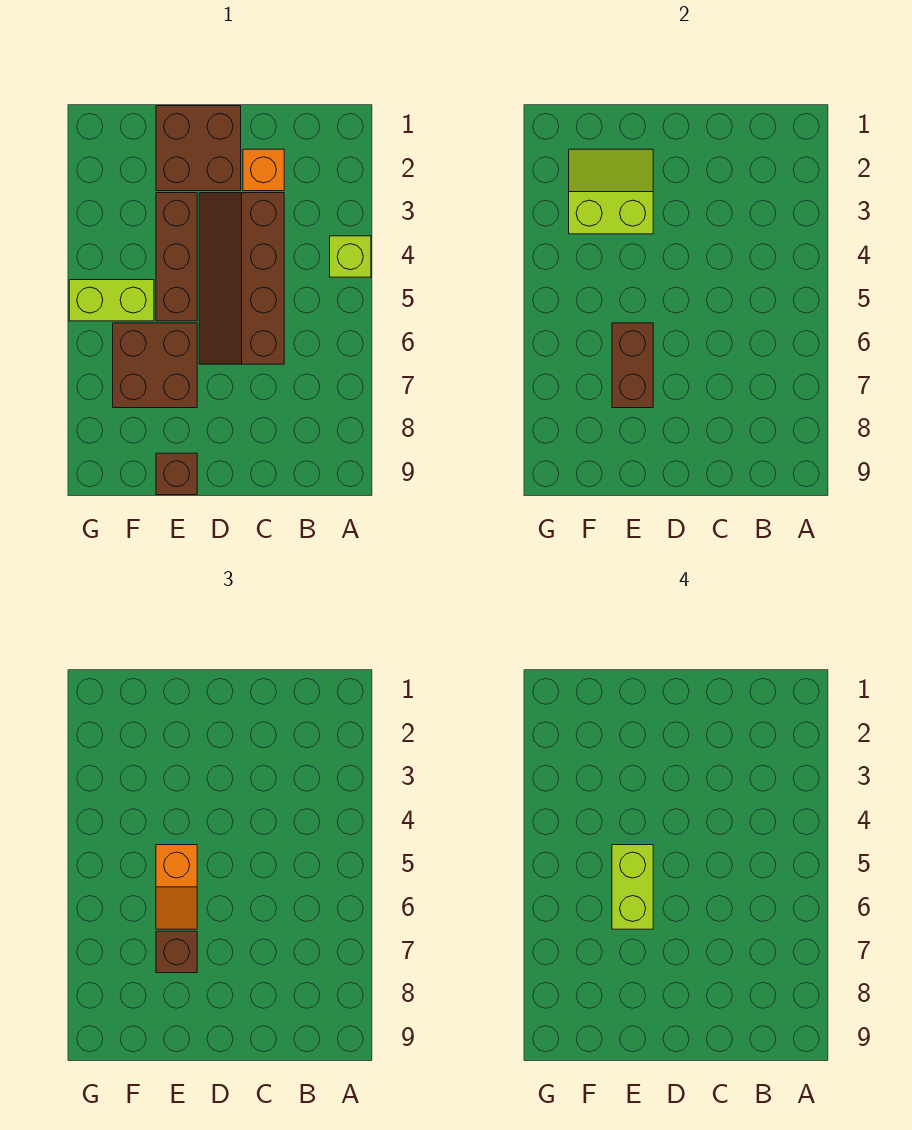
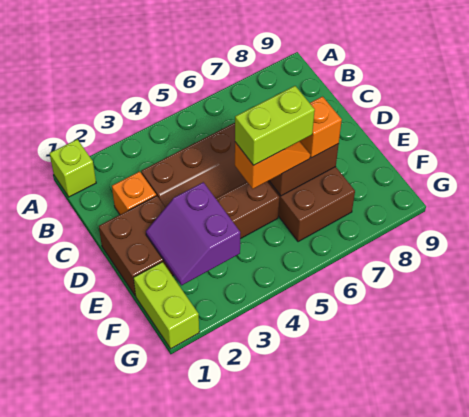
lime brick A4 level 1 -> lime brick A1 level 1
lime slope E2:F3 level 2 top 3 -> purple slope E2:F3 level 2 top 3
brown brick E7 level 3 -> orange brick E7 level 3
brown brick E9 level 1 -> none
lime brick F5:G5 level 1 -> lime brick F1:G1 level 1

